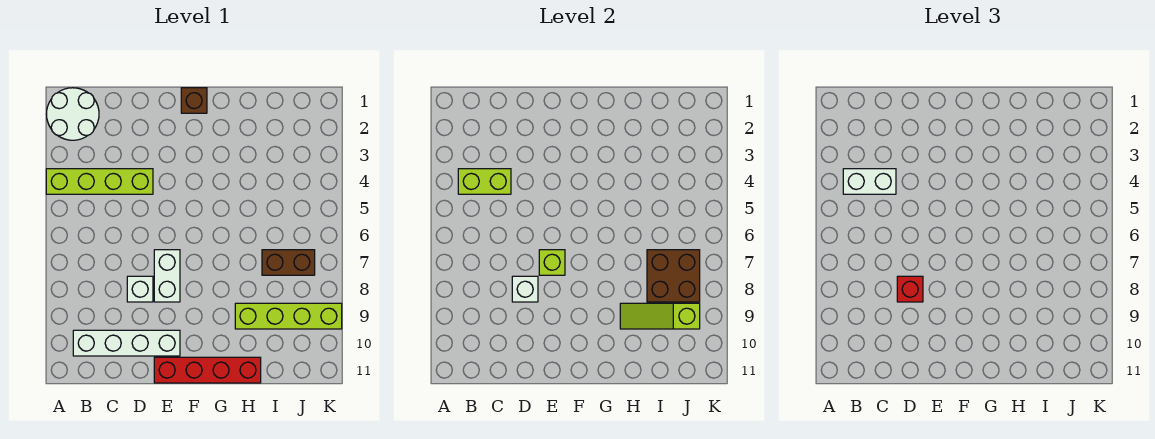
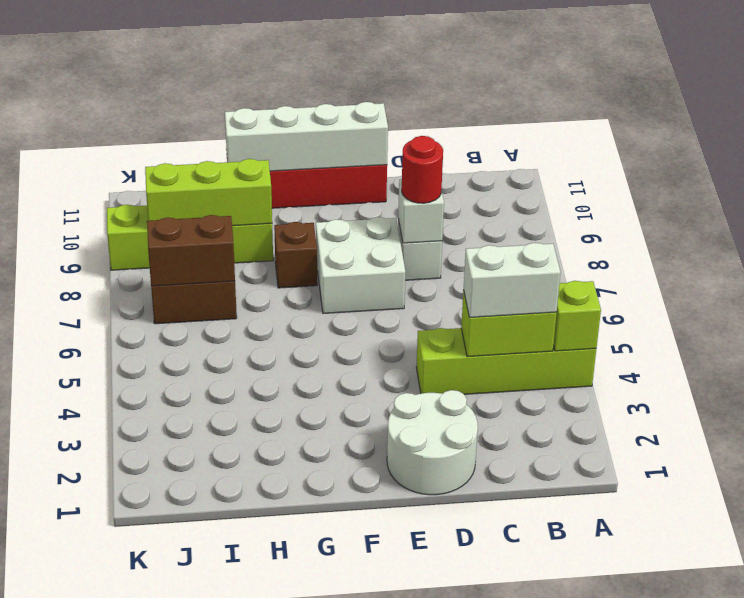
white round brick A1:B2 level 1 -> white round brick D1:E2 level 1
white brick B10:E10 level 1 -> white brick E11:H11 level 2
red brick D8 level 3 -> red round brick D8 level 3
white brick E7:E8 level 1 -> white brick E7:F8 level 1
lime brick E7 level 2 -> lime brick A4 level 2
brown brick F1 level 1 -> brown brick G8 level 1
lime slope H9:J9 level 2 top J -> lime brick H9:J9 level 2
brown brick I7:J8 level 2 -> brown brick I7:J7 level 2

